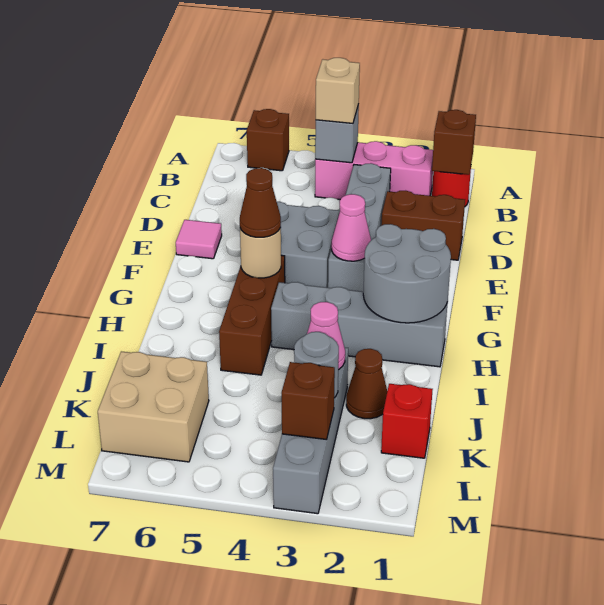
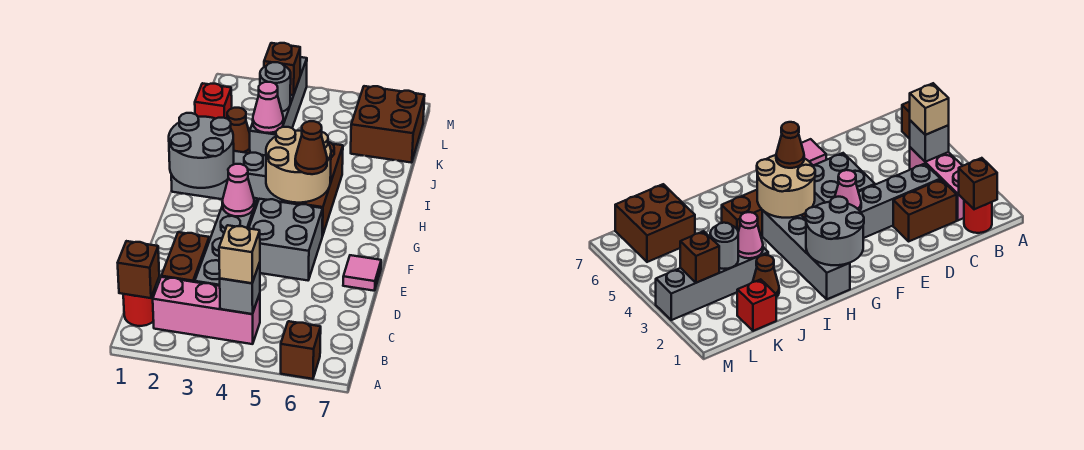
brown brick D1:D2 level 1 -> brown brick C2:D2 level 1
tan round brick G5 level 2 -> tan round brick G4:H5 level 2
tan brick K6:L7 level 1 -> brown brick K6:L7 level 1

